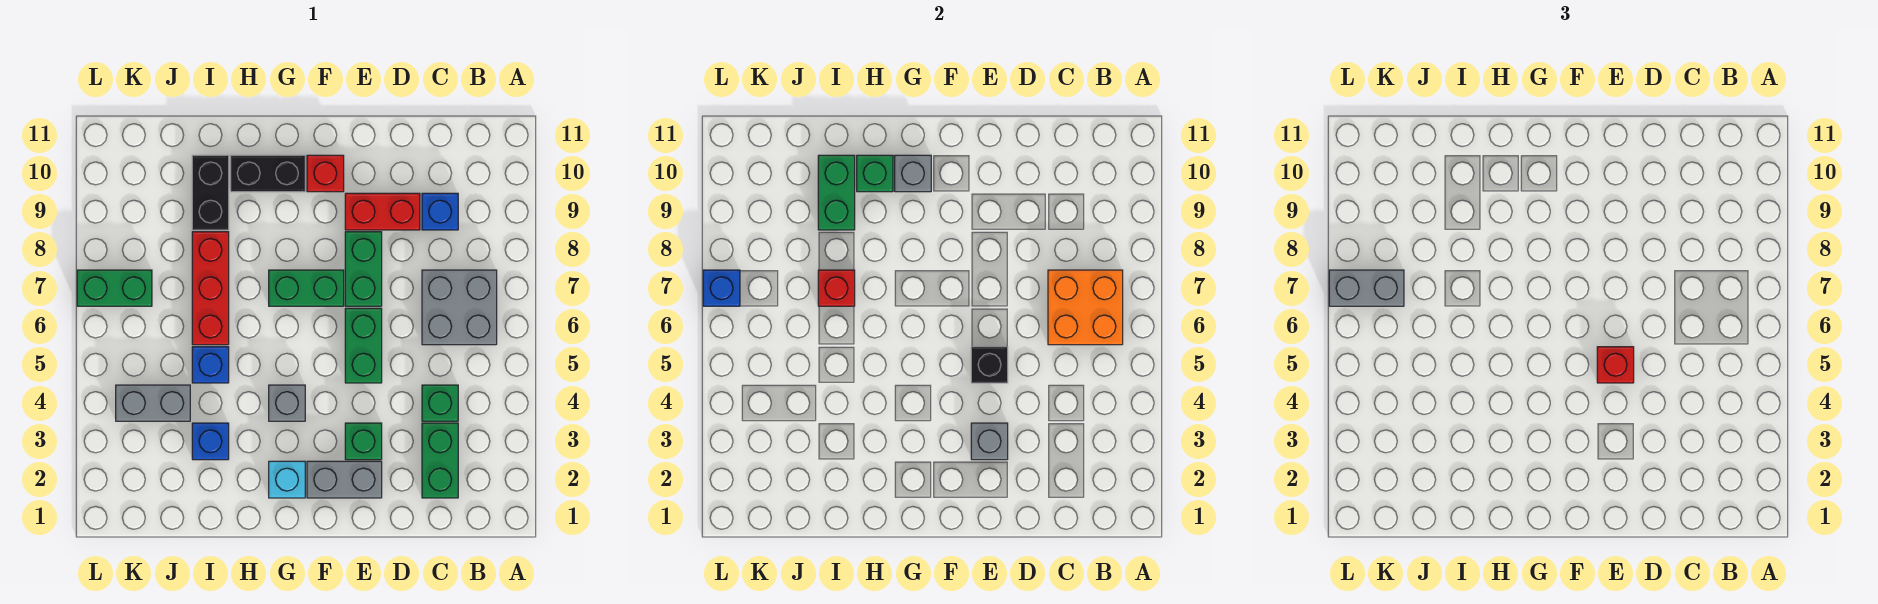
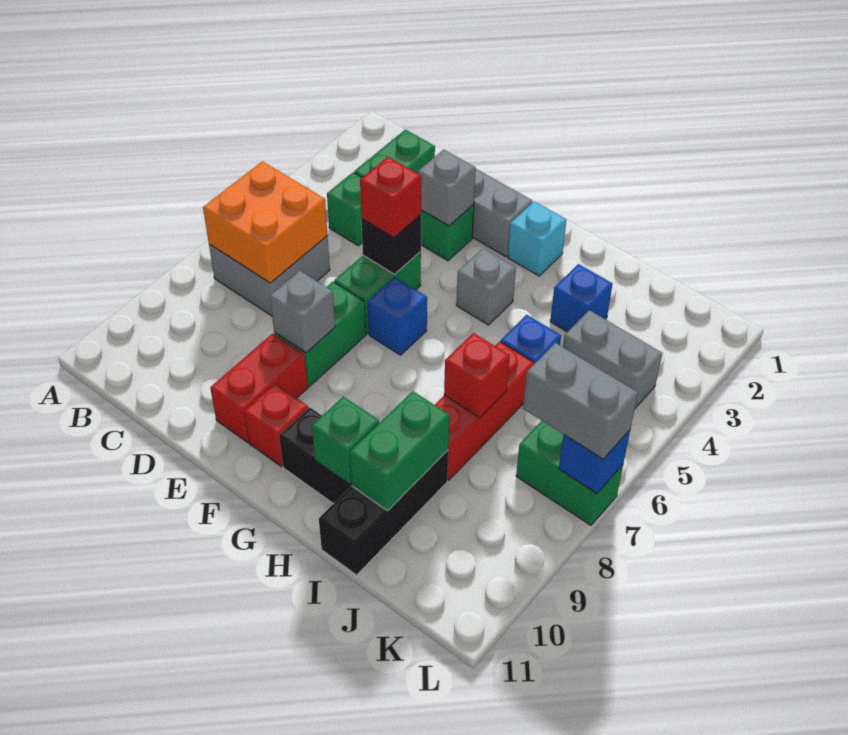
blue brick C9 level 1 -> blue brick F6 level 1
red brick D9:E9 level 1 -> red brick E9:E10 level 1
green brick F7:G7 level 1 -> none
grey brick G10 level 2 -> grey brick E8 level 2
black brick I9:I10 level 1 -> black brick I9:I11 level 1

